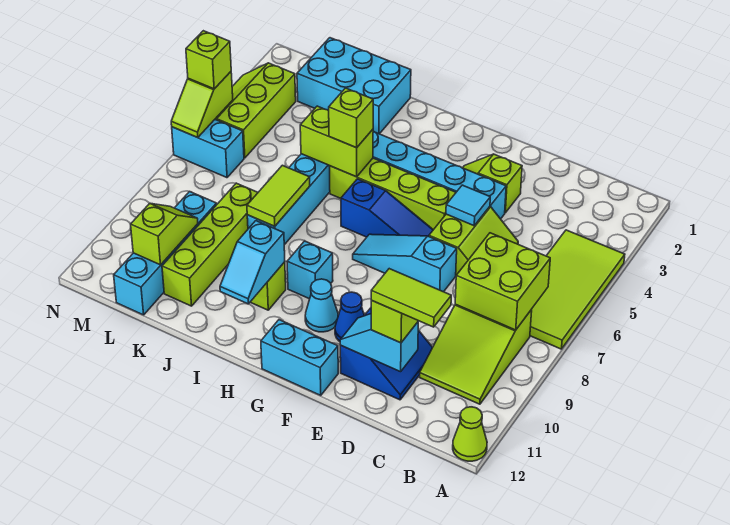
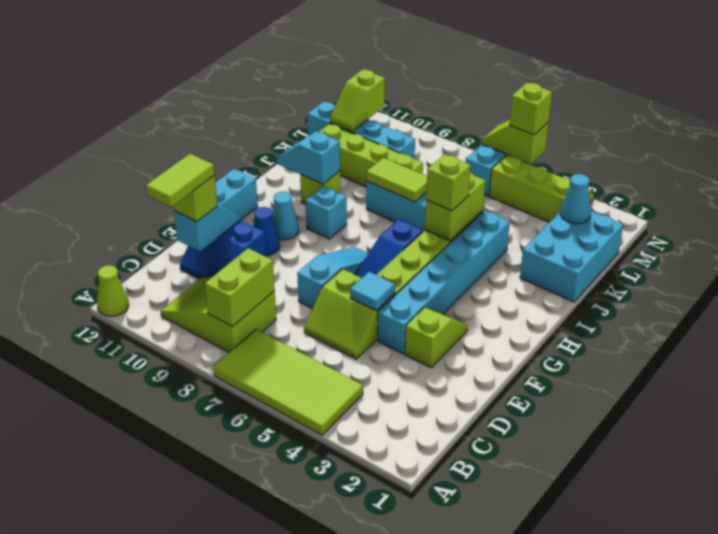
lime brick B7:C8 level 2 -> lime brick B8:C8 level 2
none -> cyan cone L2 level 2
lime slope L10:L11 level 2 top 11 -> lime slope L11:M11 level 2 top M

